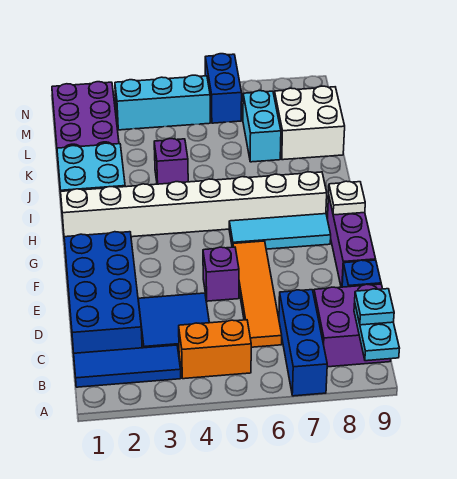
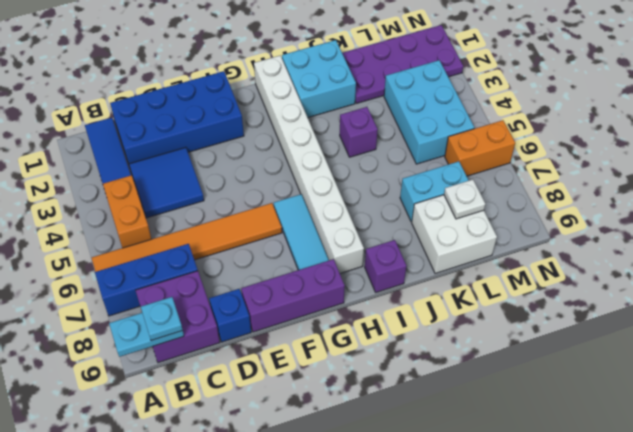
orange tile C6:F6 level 1 -> orange tile A6:F6 level 1
purple brick E5 level 1 -> purple brick I9 level 1
white plate G9 level 2 -> white plate L8 level 2
cyan brick M3:M5 level 1 -> cyan brick L3:M5 level 1
blue brick M6:N6 level 1 -> orange brick M6:N6 level 1

